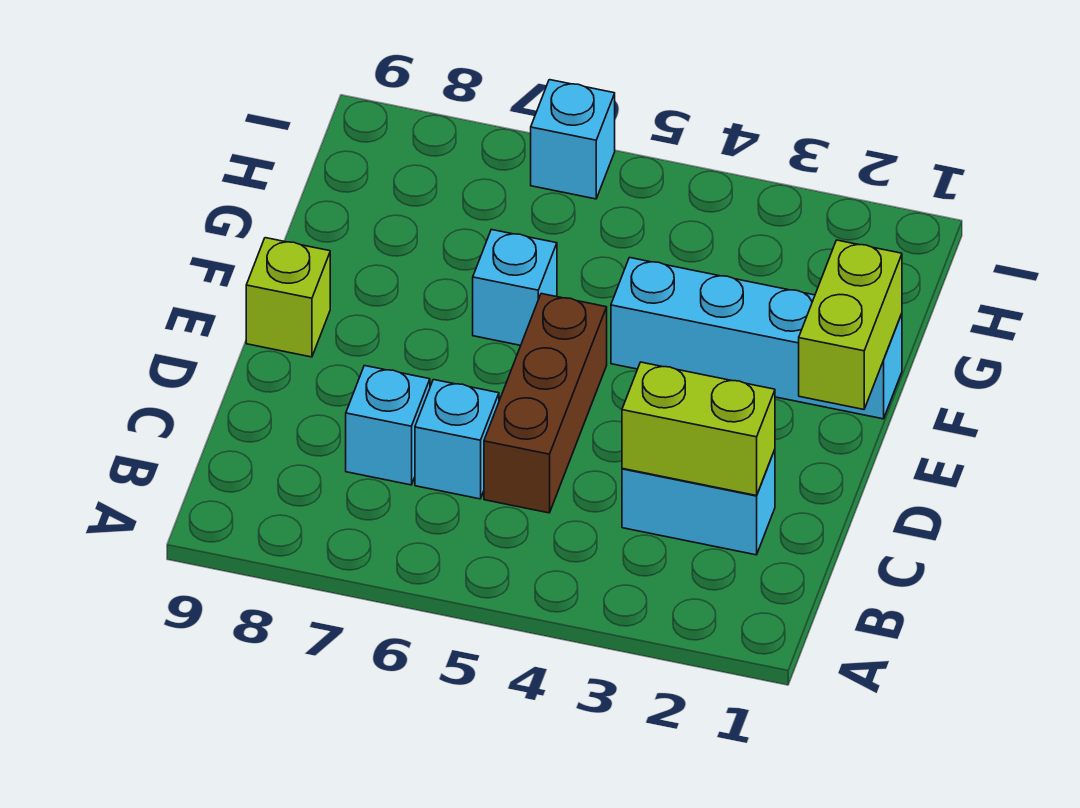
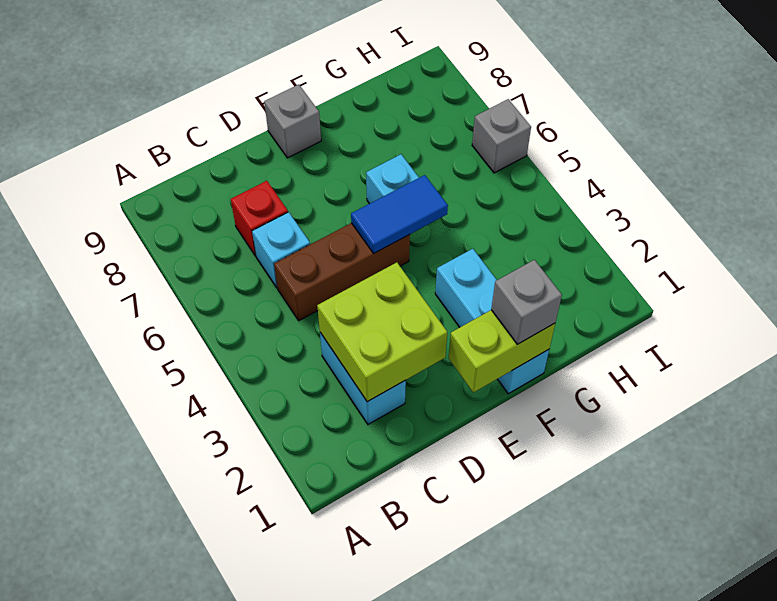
lime brick C2:C3 level 2 -> lime brick C2:D3 level 2
cyan brick C7 level 1 -> red brick C7 level 1
none -> blue tile E5:F5 level 2
lime brick E9 level 1 -> grey brick E9 level 1
cyan brick F1:F4 level 1 -> cyan brick F1:F3 level 1
none -> grey brick F1 level 3
cyan brick I6 level 1 -> grey brick I6 level 1

